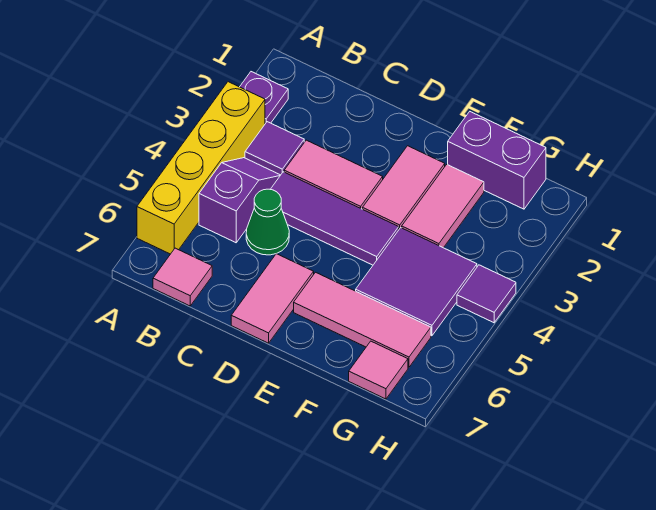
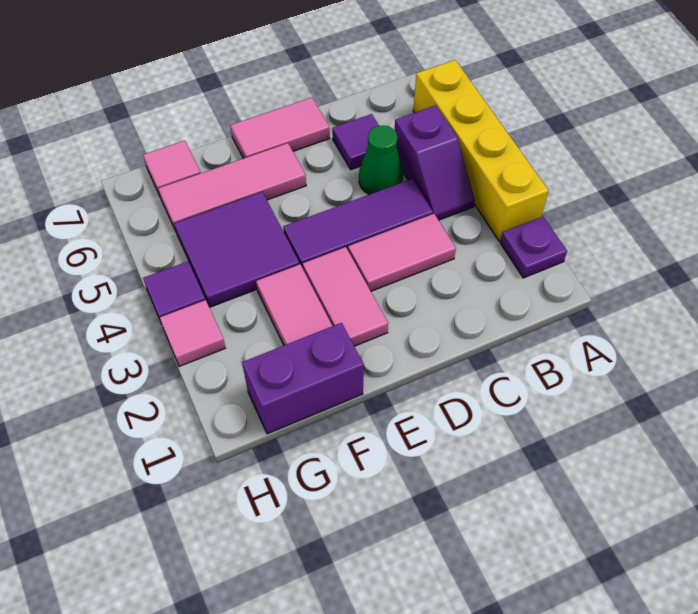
purple tile B3 level 1 -> purple tile C6 level 1
pink tile B7 level 1 -> pink tile H3 level 1
pink tile D6:D7 level 1 -> pink tile D7:E7 level 1

